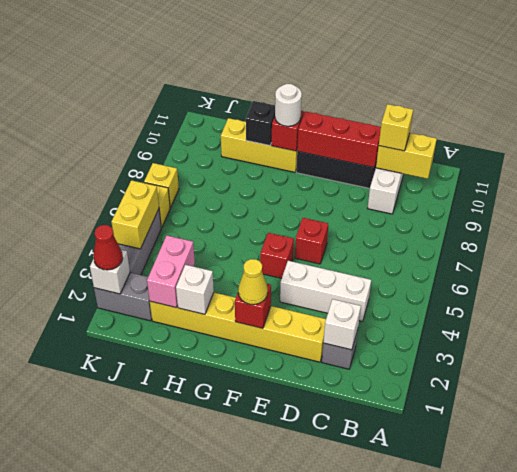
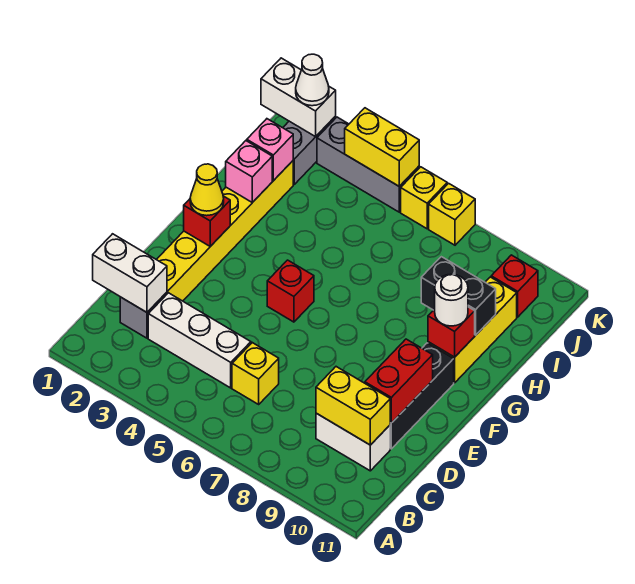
yellow brick B10:C10 level 2 -> yellow brick C9:C10 level 2
white brick C2 level 2 -> white brick C1:C2 level 2
white brick C4:E4 level 1 -> white brick C3:C5 level 1
yellow brick C10 level 3 -> yellow brick C6 level 1
red brick D10:F10 level 2 -> red brick D10:E10 level 2
red brick E6 level 1 -> red brick J10 level 1
white brick H2 level 2 -> pink brick H2 level 2
black brick H10 level 2 -> black brick H9:H10 level 2
pink brick I2:I3 level 2 -> pink brick I2 level 2
white brick K2 level 2 -> white brick K1:K2 level 2
red cone K2 level 3 -> white cone K2 level 3

